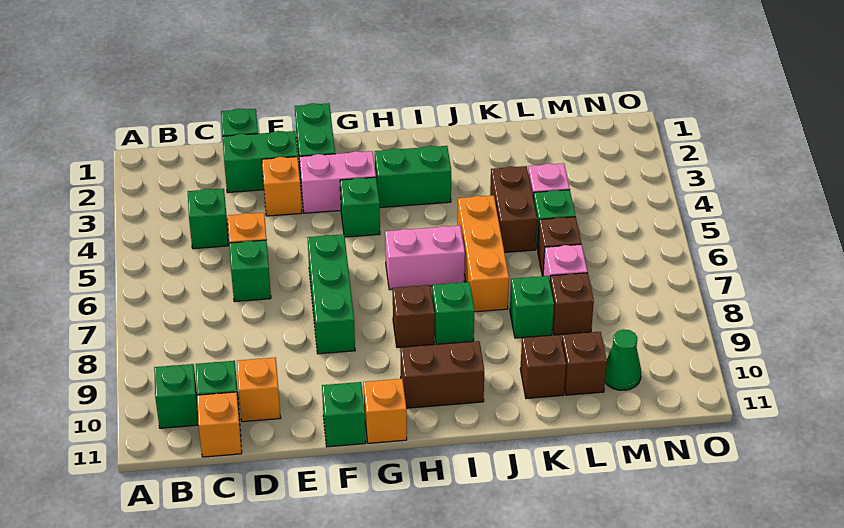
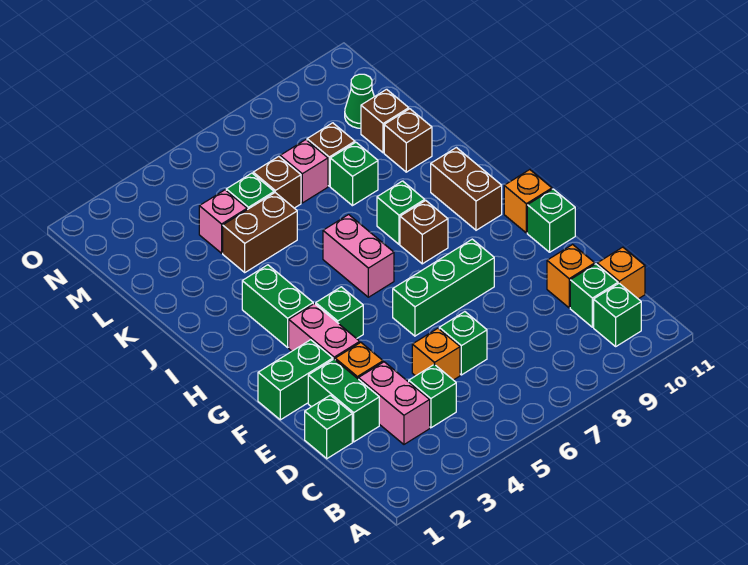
none -> pink brick C3:D3 level 1
orange brick J5:J7 level 1 -> none

